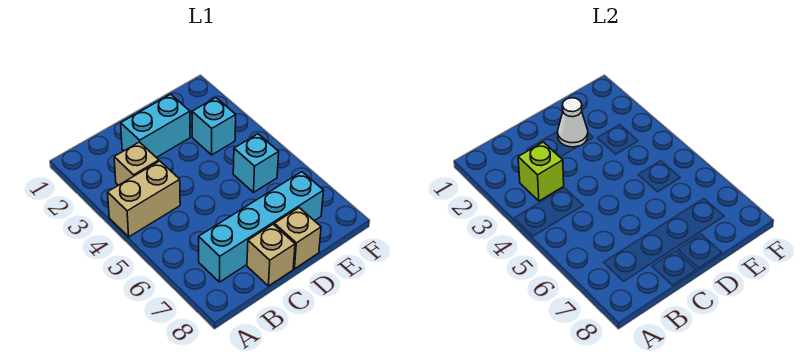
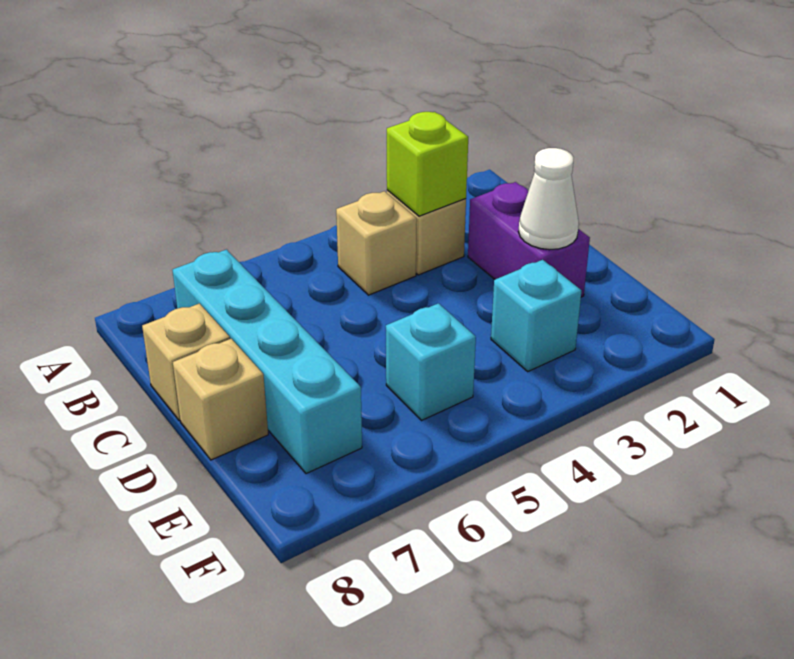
tan brick A4:B4 level 1 -> tan brick B4 level 1
cyan brick C2:D2 level 1 -> purple brick C2:D2 level 1

